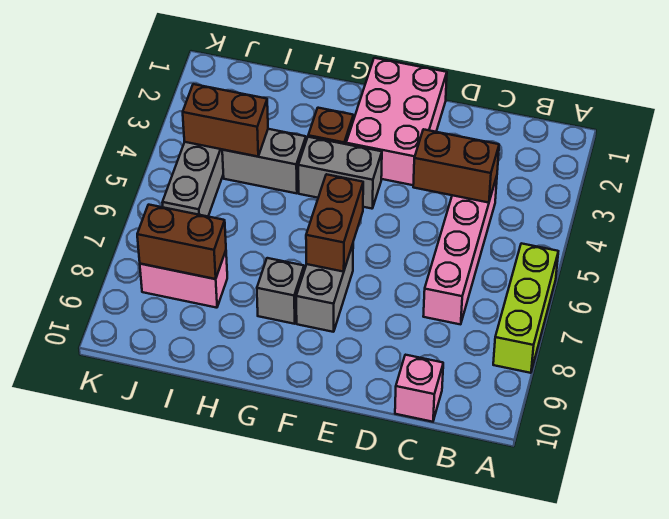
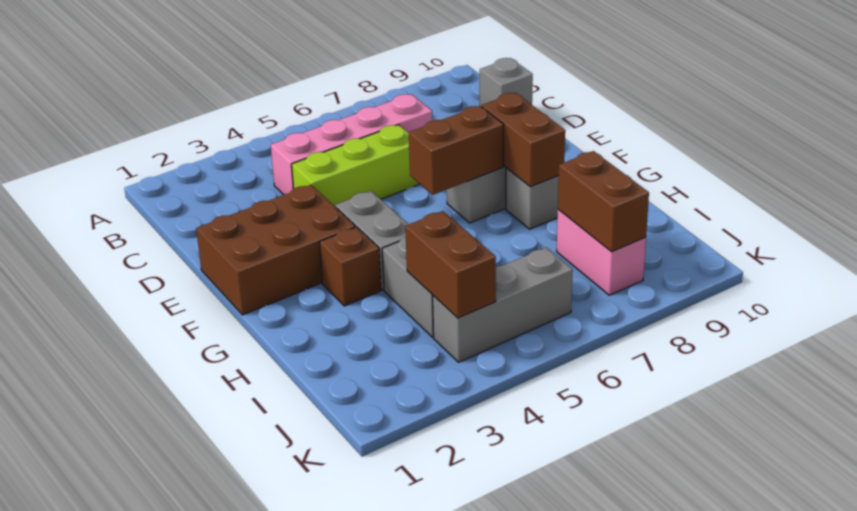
lime brick A6:A8 level 1 -> lime brick D4:D6 level 1
brown brick C4:D4 level 2 -> brown brick F8:G8 level 2
pink brick C10 level 1 -> grey brick C10 level 1
pink brick E1:F3 level 1 -> brown brick E1:F3 level 1

